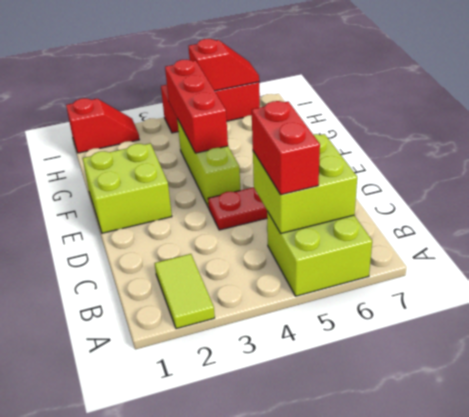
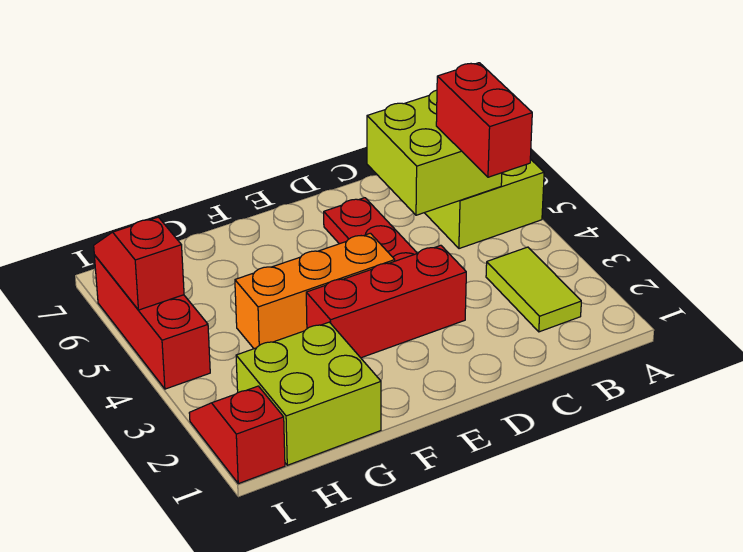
lime tile A2:B2 level 1 -> lime tile B2:B3 level 1
red brick B5:C5 level 3 -> red brick B4:B5 level 3
lime brick E1:F2 level 1 -> lime brick G1:H2 level 1
lime brick E4:G4 level 1 -> orange brick E4:G4 level 1
red brick F4:H4 level 2 -> red brick D3:F3 level 1

